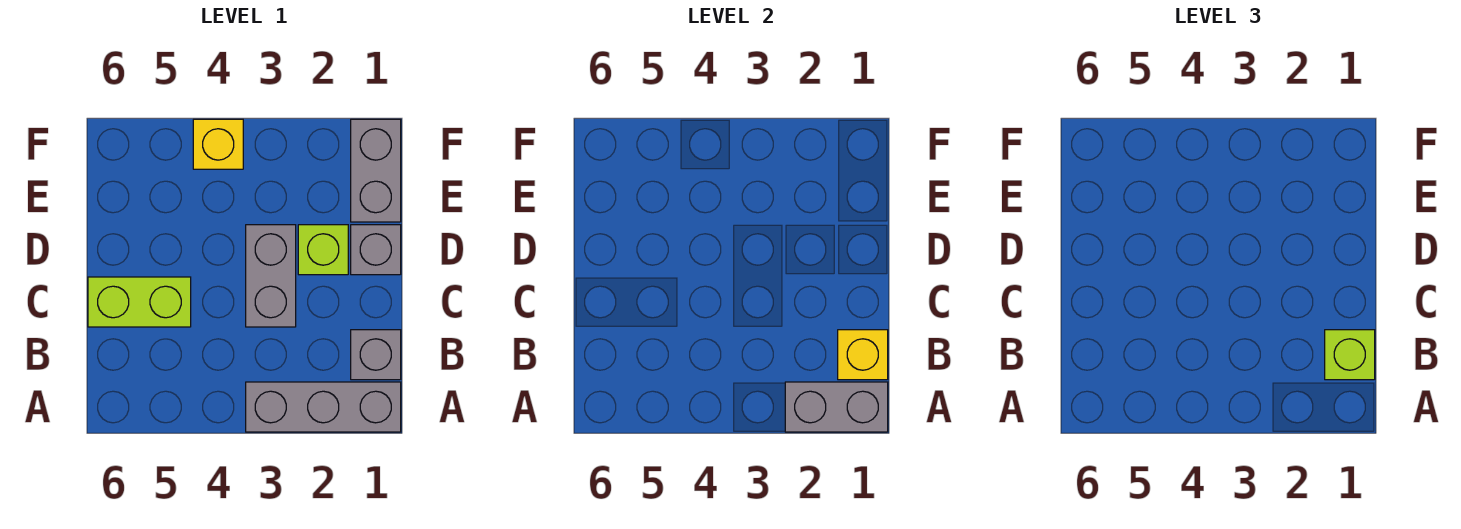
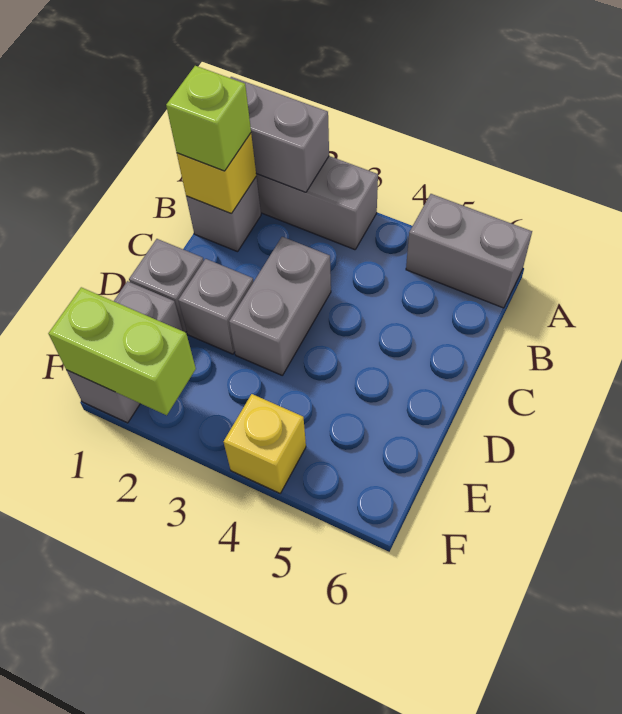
none -> grey brick A5:A6 level 1
lime brick C5:C6 level 1 -> lime brick F1:F2 level 2
lime brick D2 level 1 -> grey brick D2 level 1

